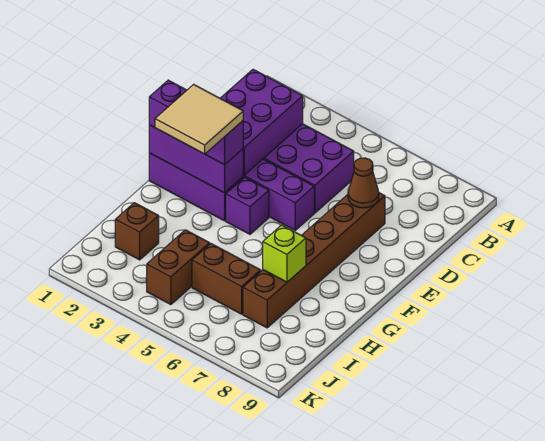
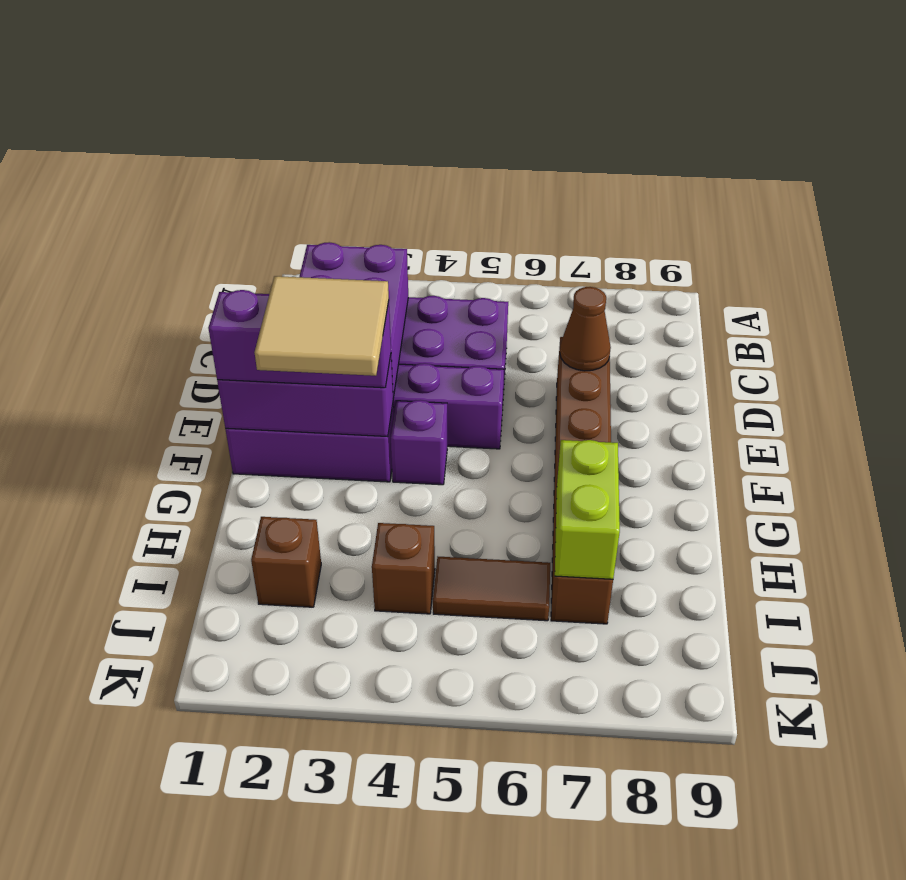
lime brick H7 level 2 -> lime brick H7:I7 level 2
brown brick I4:J4 level 1 -> brown brick I4 level 1
brown brick I5:I6 level 1 -> brown tile I5:I6 level 1

